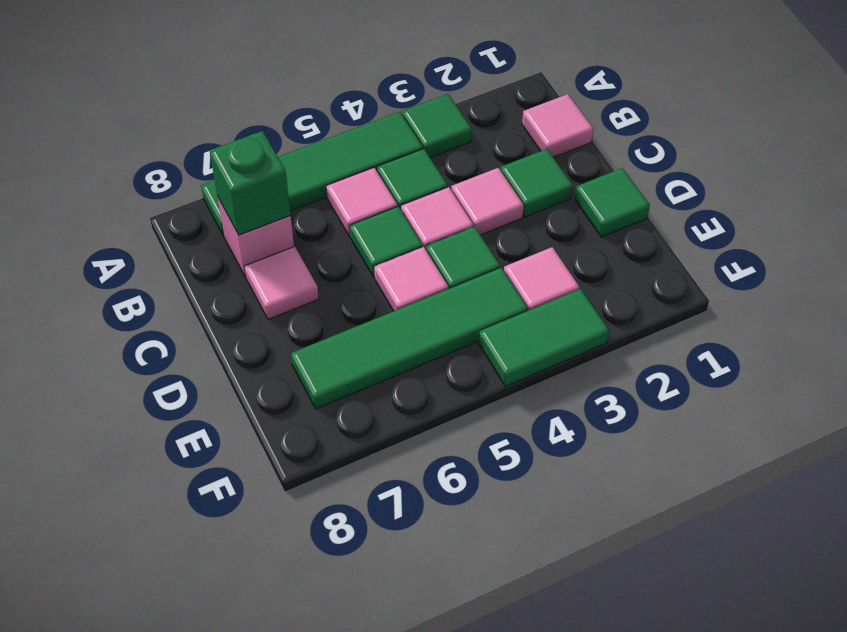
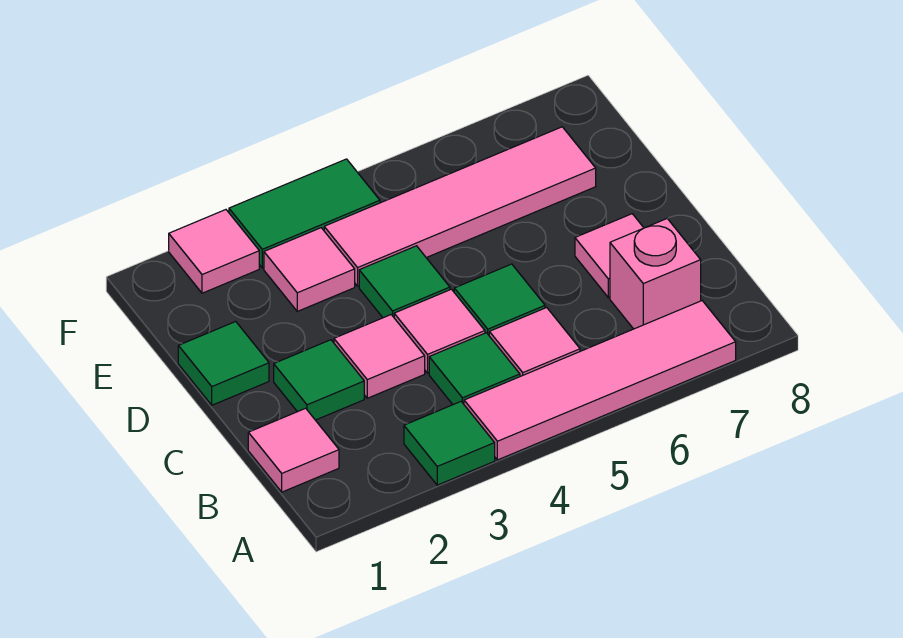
green tile A4:A7 level 1 -> pink tile A4:A7 level 1
green brick B7 level 2 -> none
pink tile D5 level 1 -> pink tile F2 level 1
green tile E4:E7 level 1 -> pink tile E4:E7 level 1

